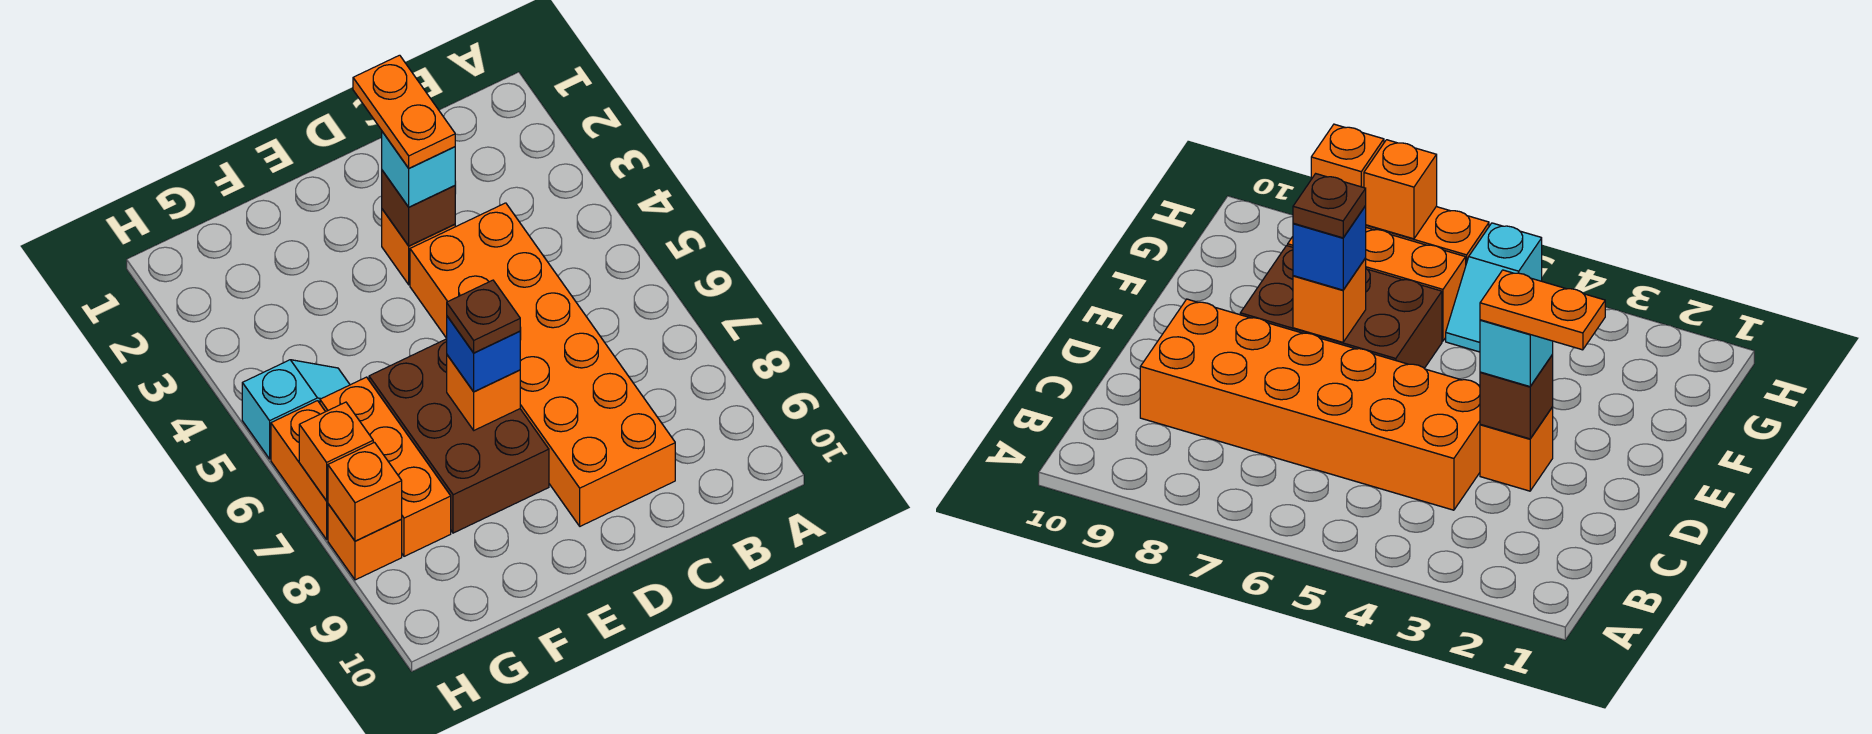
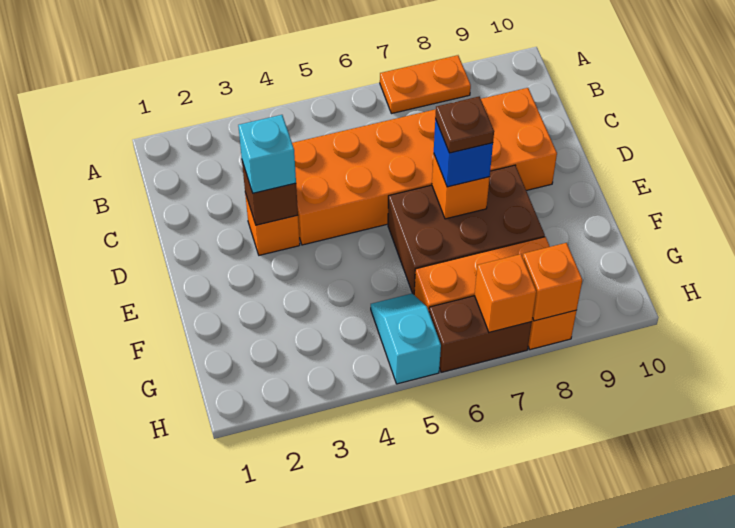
orange plate D2:D3 level 4 -> orange plate A7:A8 level 1
orange brick H6:H7 level 1 -> brown brick H6:H7 level 1

